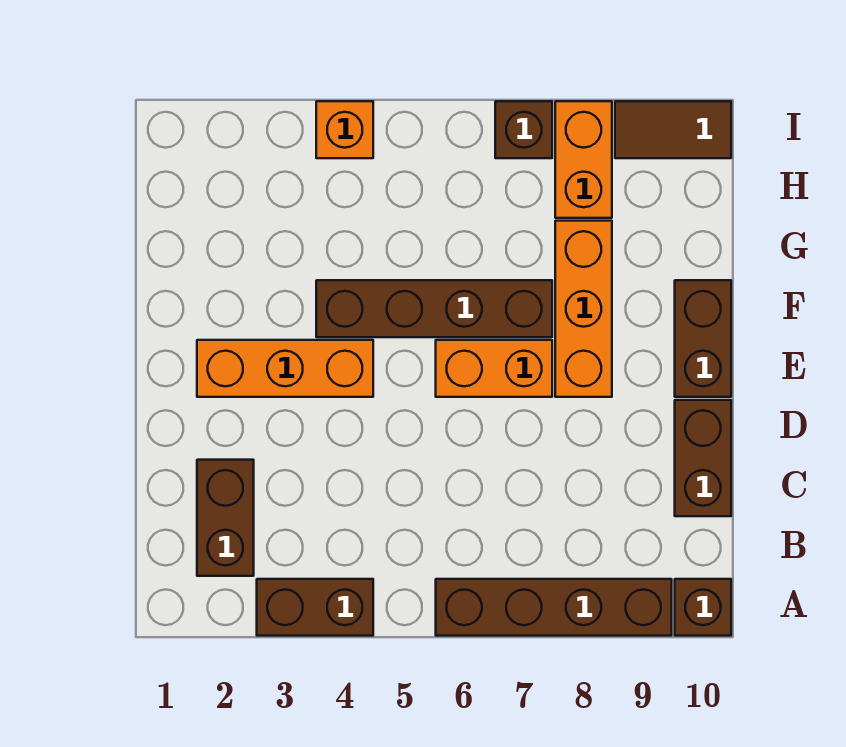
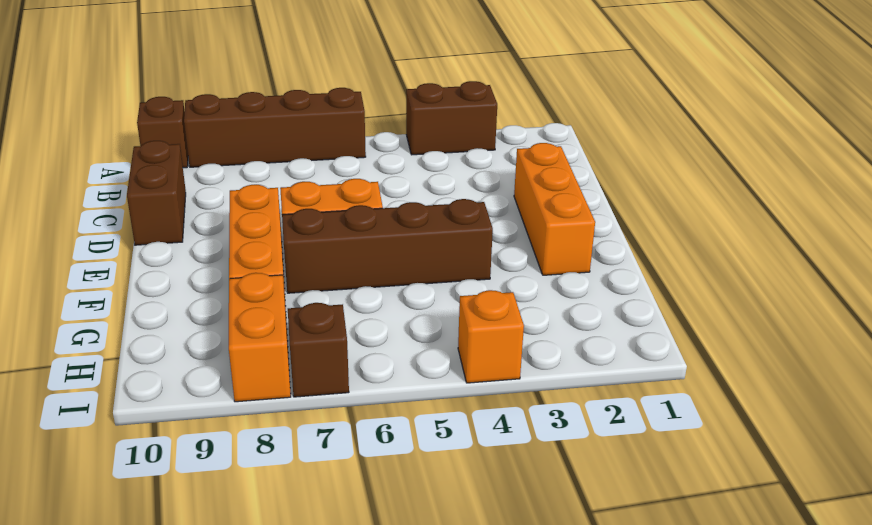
brown brick B2:C2 level 1 -> none
orange brick E2:E4 level 1 -> orange brick D2:F2 level 1
brown brick E10:F10 level 1 -> none
brown tile I9:I10 level 1 -> none

